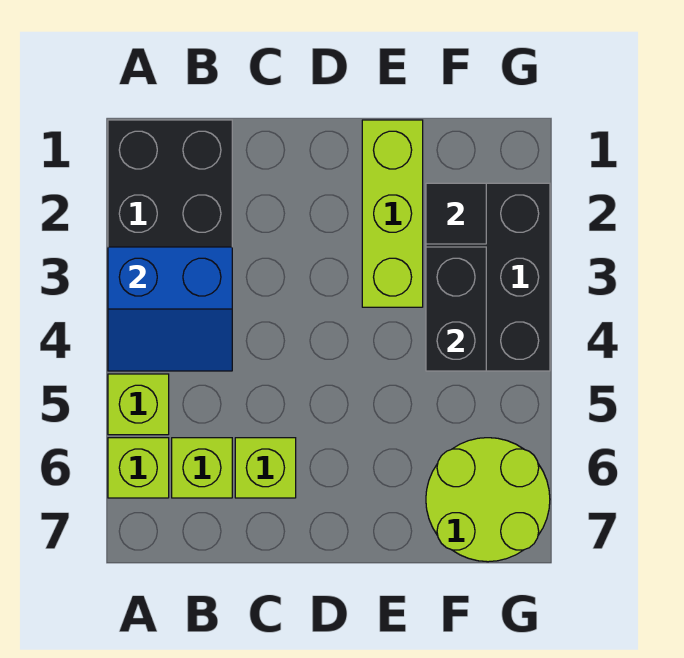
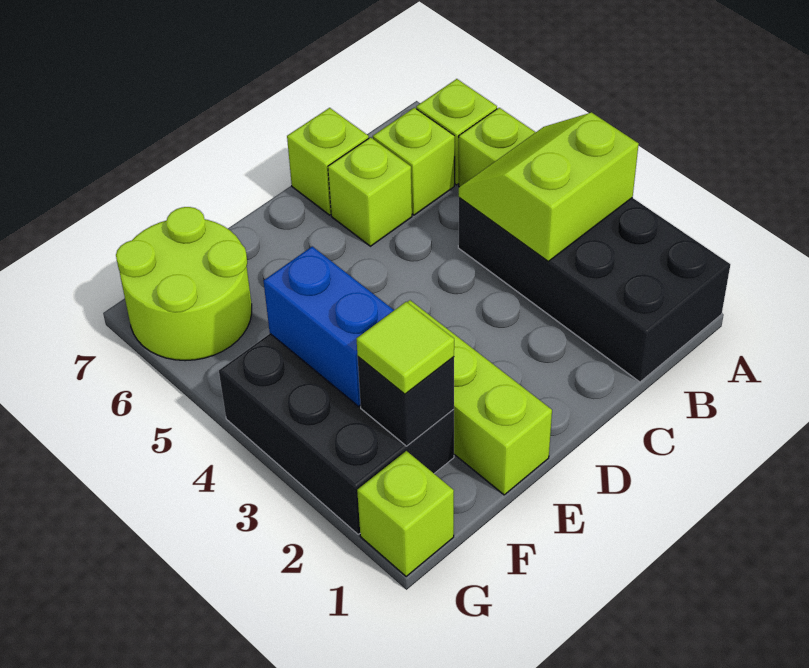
blue slope A3:B4 level 2 top 3 -> lime slope A3:B4 level 2 top 3
none -> lime brick C7 level 1
black tile F2 level 2 -> black brick F2 level 2
none -> lime tile F2 level 3
black brick F3:F4 level 2 -> blue brick F3:F4 level 2
none -> lime brick G1 level 1

